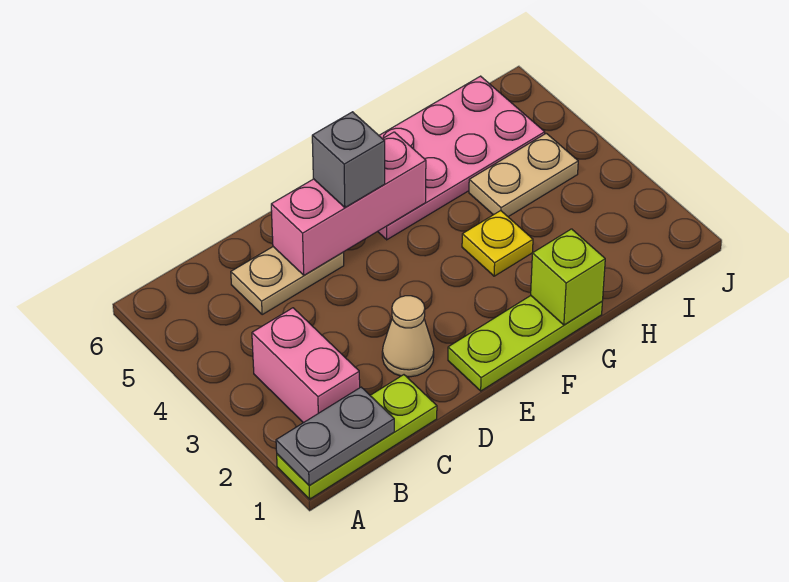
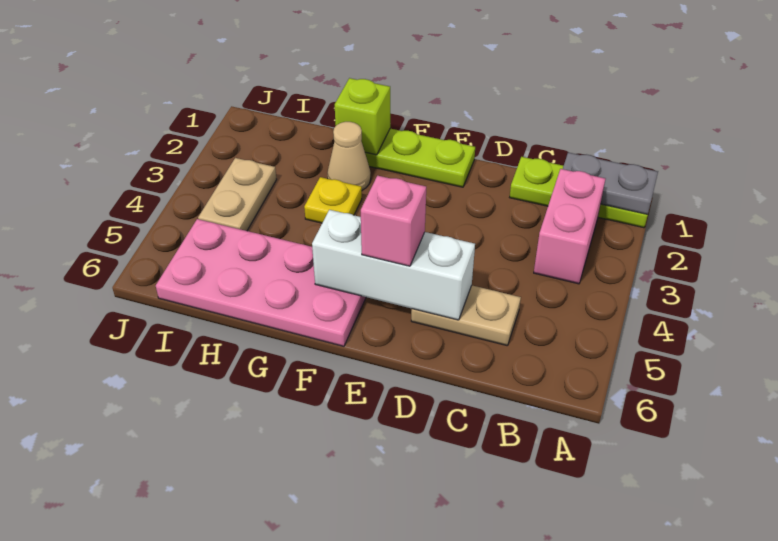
tan cone D2 level 1 -> tan cone G2 level 1
pink brick D5:F5 level 2 -> white brick D5:F5 level 2
grey brick E5 level 3 -> pink brick E5 level 3
tan plate H4:I4 level 1 -> tan plate I3:I4 level 1

